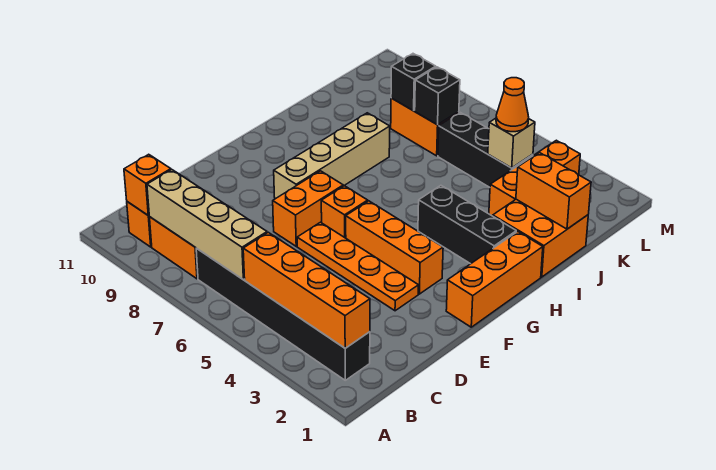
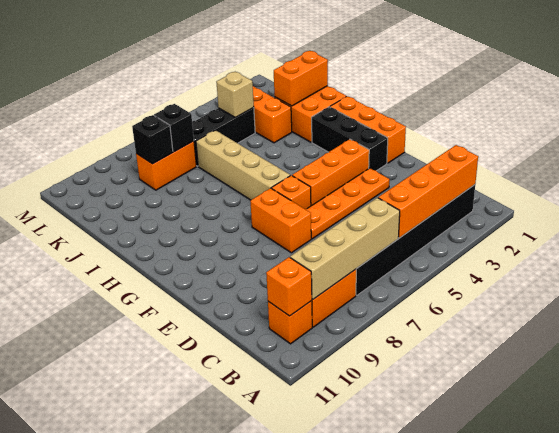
tan brick F8:I8 level 1 -> tan brick G6:J6 level 1
black brick H2:H4 level 1 -> black brick F2:H2 level 1
orange cone K4 level 3 -> none

